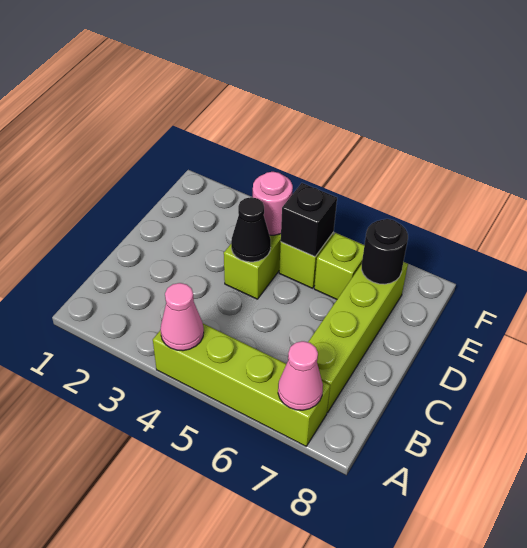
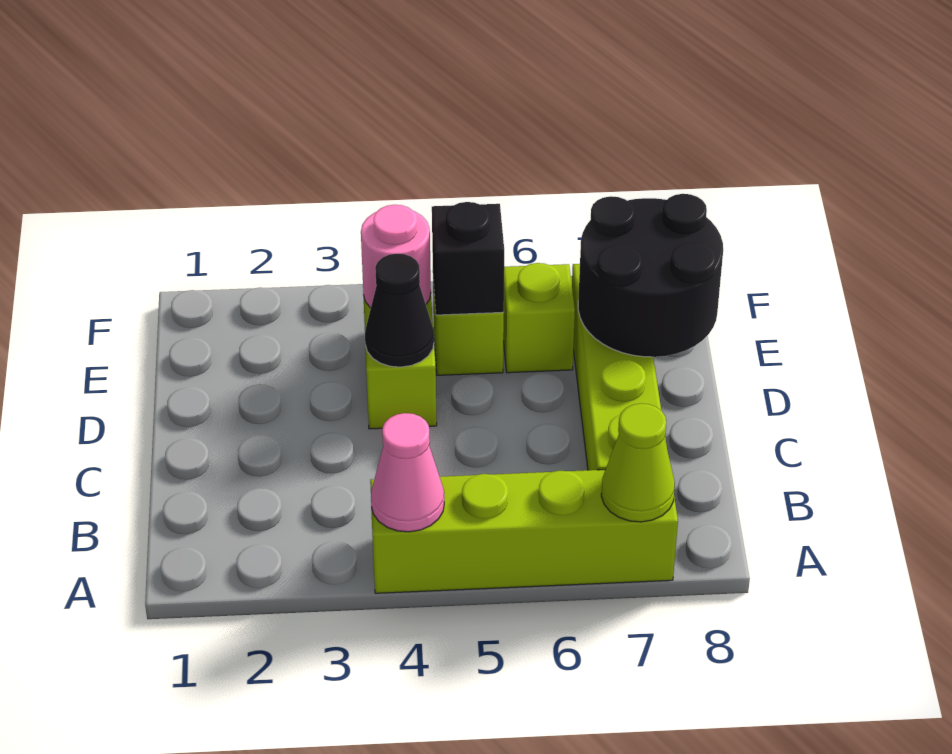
pink cone A7 level 2 -> lime cone A7 level 2
black round brick E7 level 2 -> black round brick D7:E8 level 2

